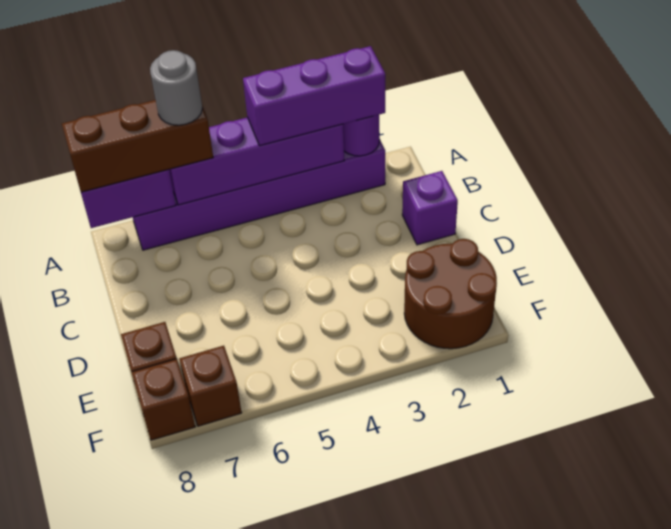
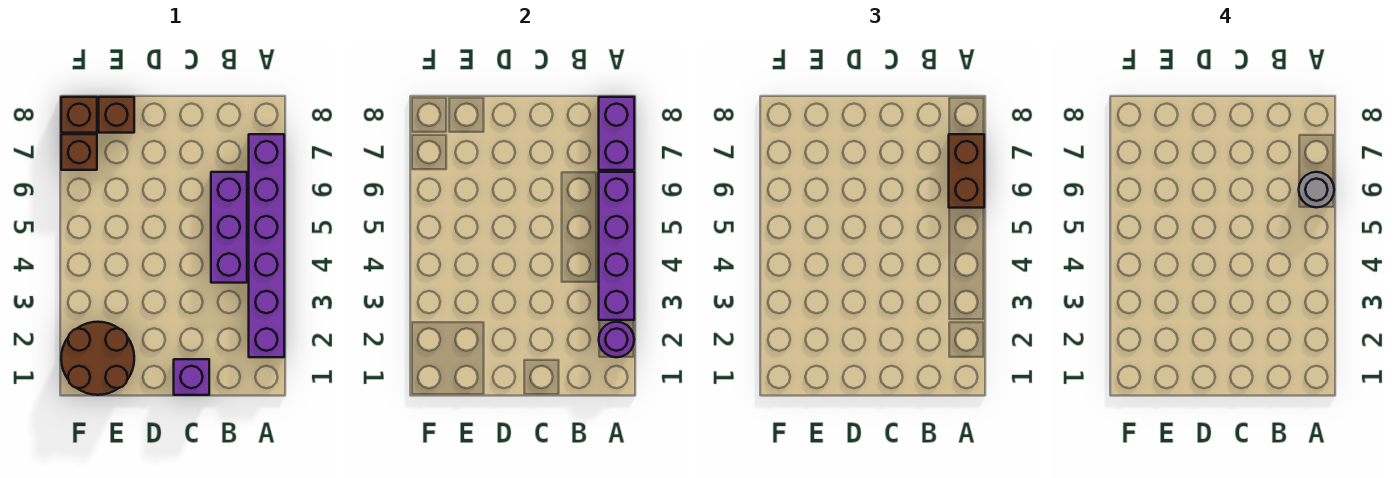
purple brick A2:A4 level 3 -> purple brick B4:B6 level 1
brown brick A6:A8 level 3 -> brown brick A6:A7 level 3

